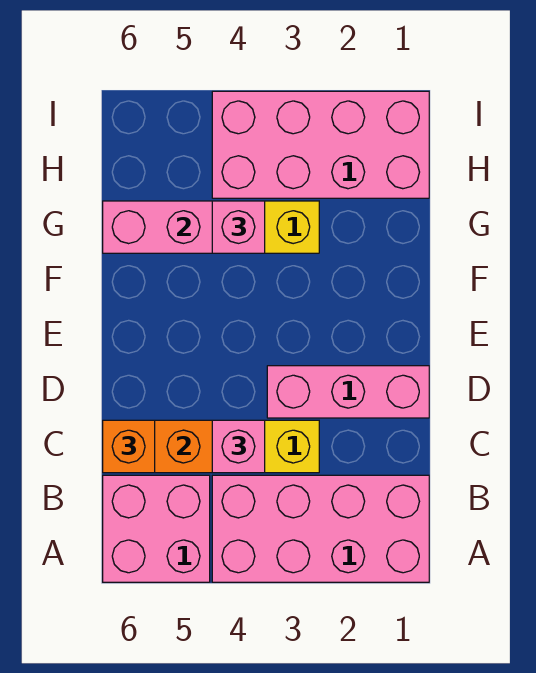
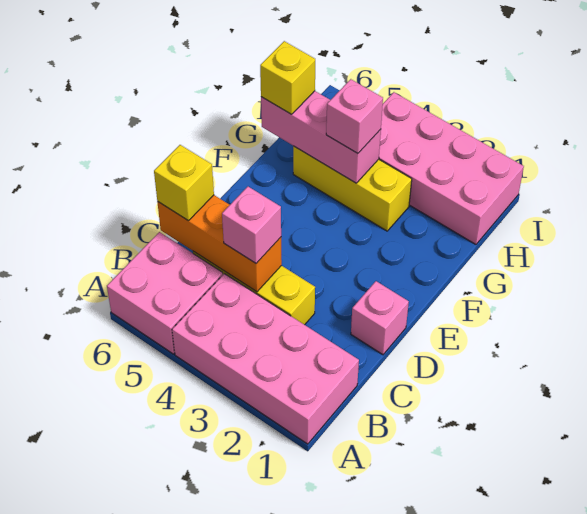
orange brick C6 level 3 -> yellow brick C6 level 3
pink brick D1:D3 level 1 -> pink brick D1 level 1
none -> yellow brick G6 level 3

